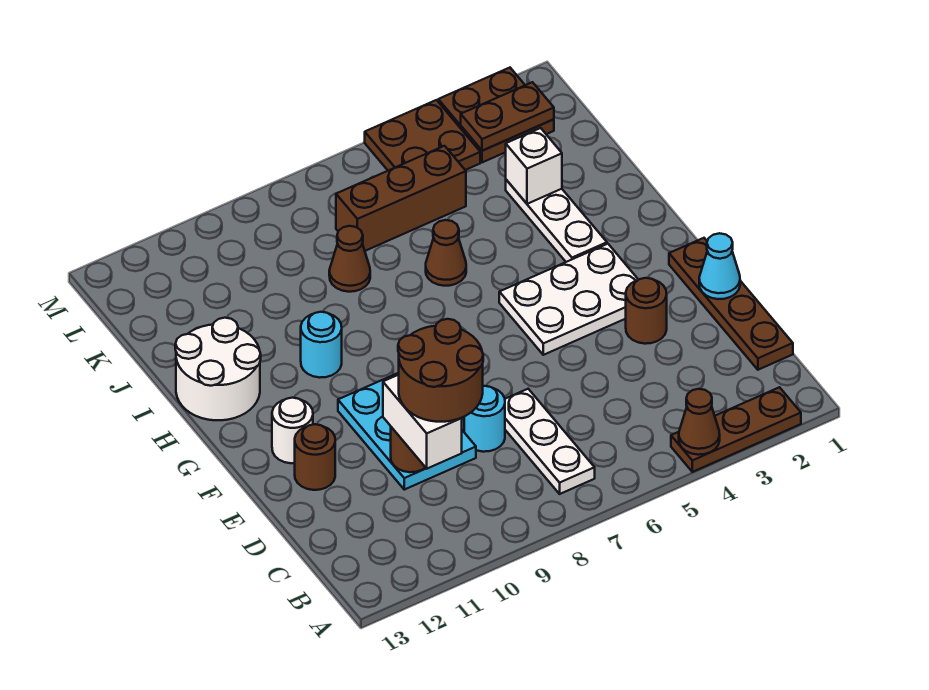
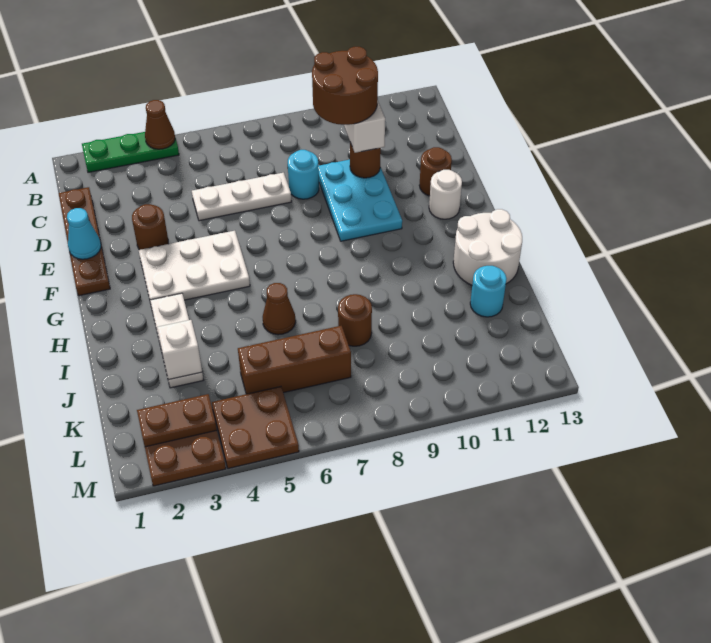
brown plate A2:A4 level 1 -> green plate A2:A4 level 1
white plate B7:D7 level 1 -> white plate D5:D7 level 1
cyan round brick H10 level 1 -> cyan round brick J12 level 1
brown cone J8 level 1 -> brown round brick J8 level 1

